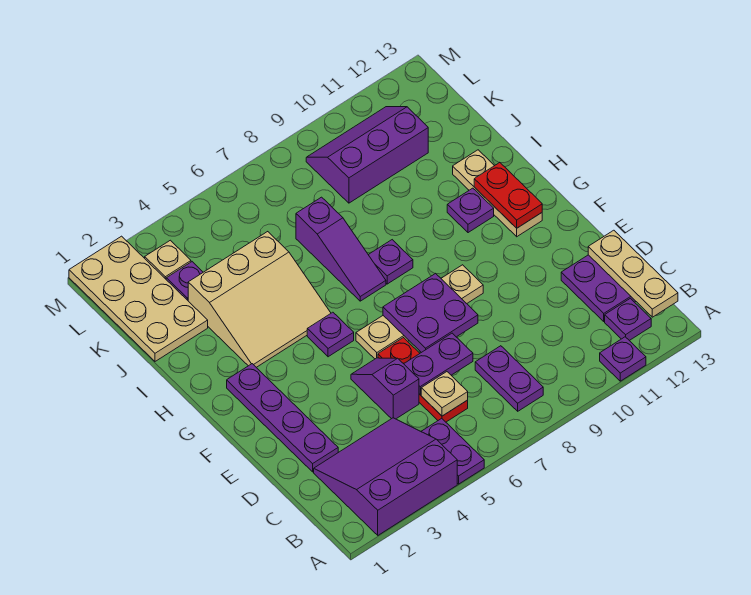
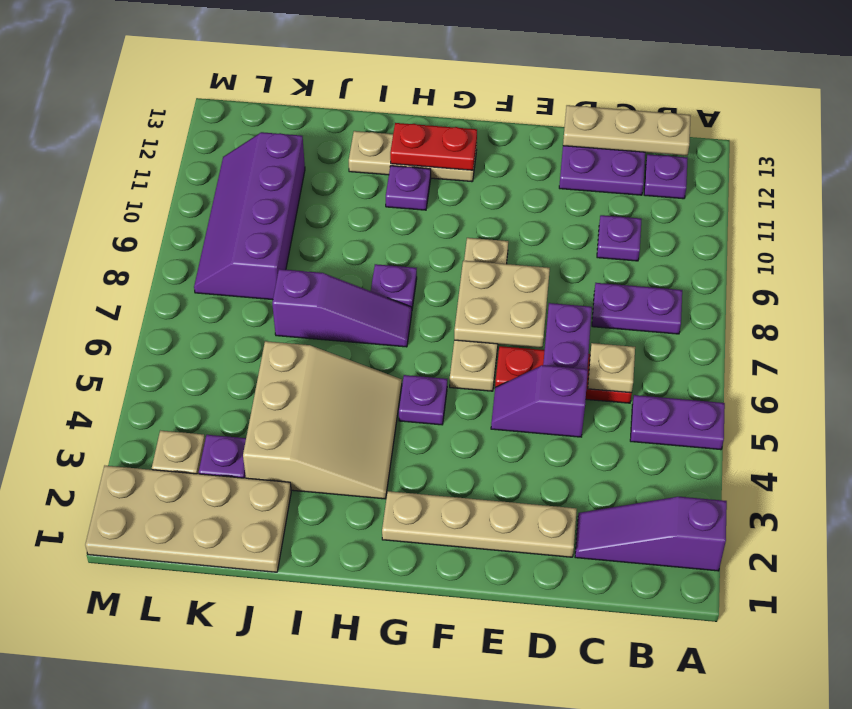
purple slope A2:C4 level 1 top A -> purple slope A2:C2 level 1 top A
purple plate A11 level 1 -> purple plate C10 level 1
purple plate D2:G2 level 1 -> tan plate D2:G2 level 1
purple plate E7:F8 level 2 -> tan plate E7:F8 level 2
purple slope K9:L11 level 1 top K -> purple slope K8:L11 level 1 top K

